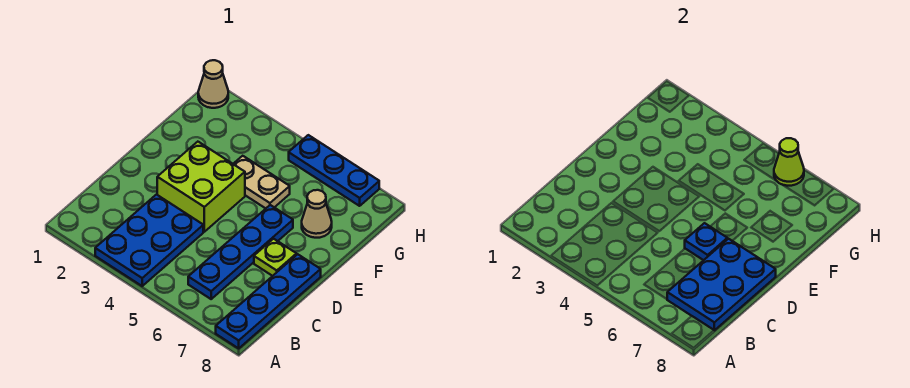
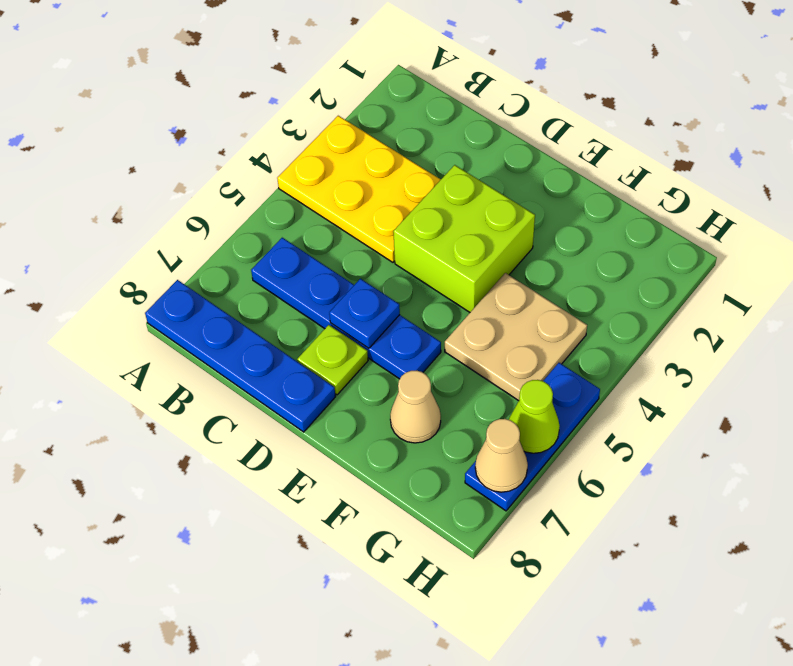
blue plate A3:C4 level 1 -> yellow plate A3:C4 level 1
blue plate B7:D8 level 2 -> none
tan plate F4:F5 level 1 -> tan plate F4:G5 level 1
tan cone H1 level 1 -> tan cone H7 level 2

